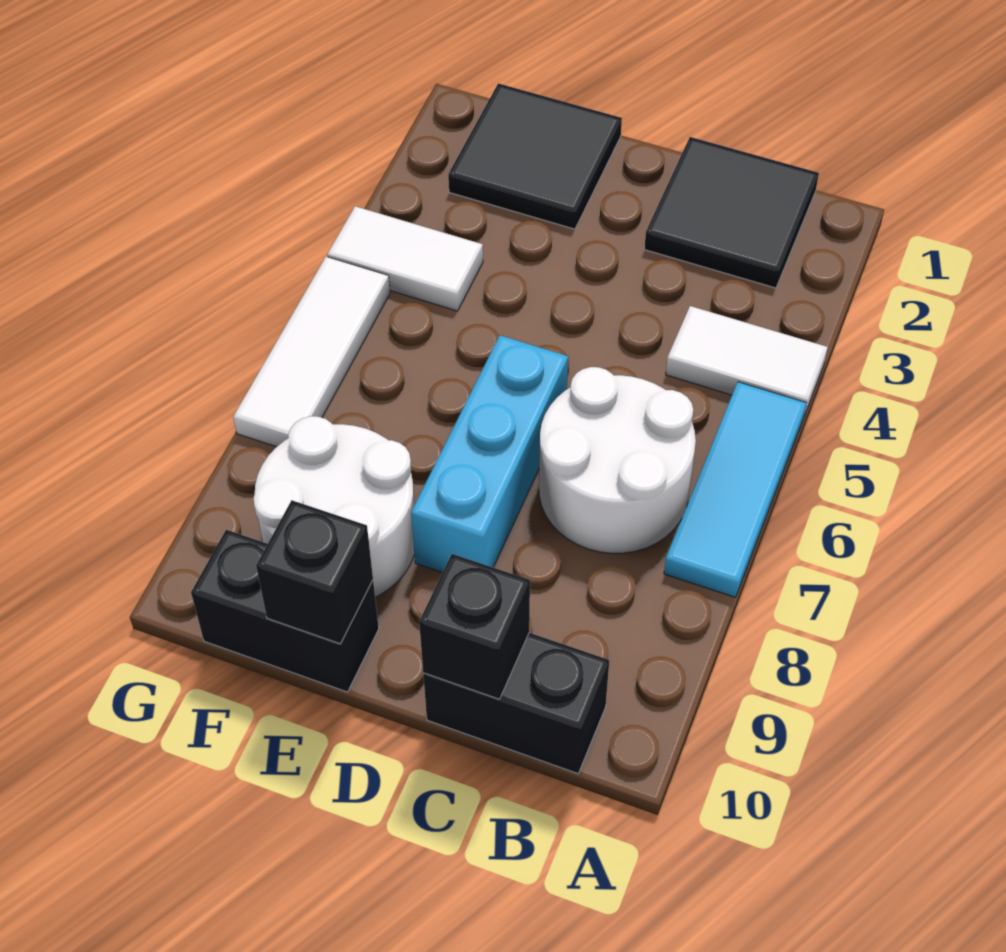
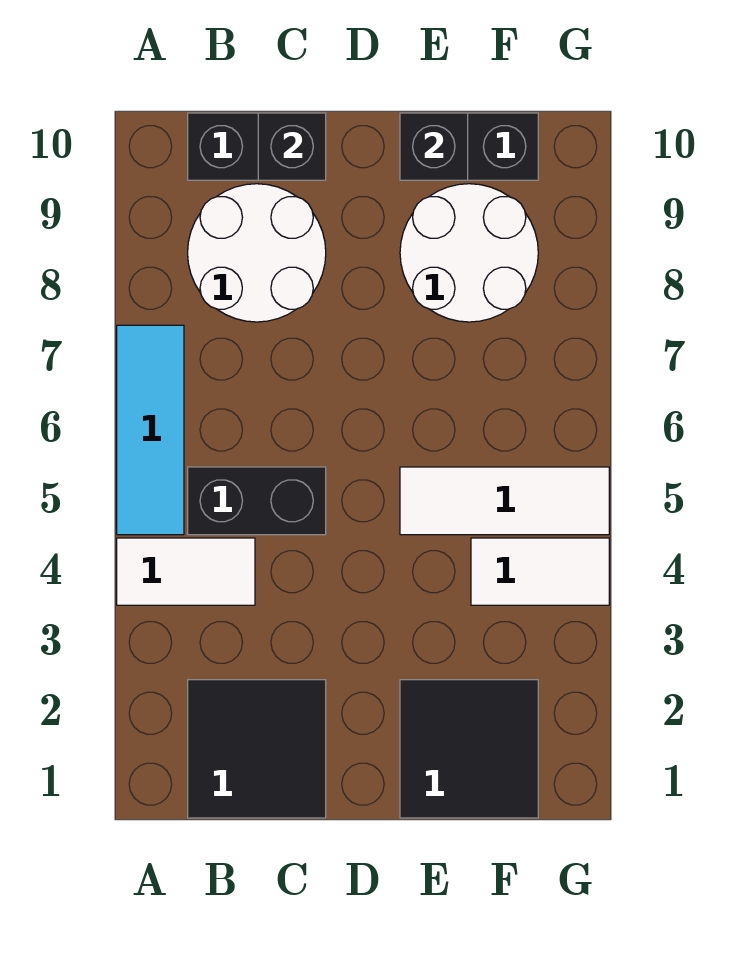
none -> black brick B5:C5 level 1
white round brick B6:C7 level 1 -> white round brick B8:C9 level 1
cyan brick D6:D8 level 1 -> none
white tile G5:G7 level 1 -> white tile E5:G5 level 1

